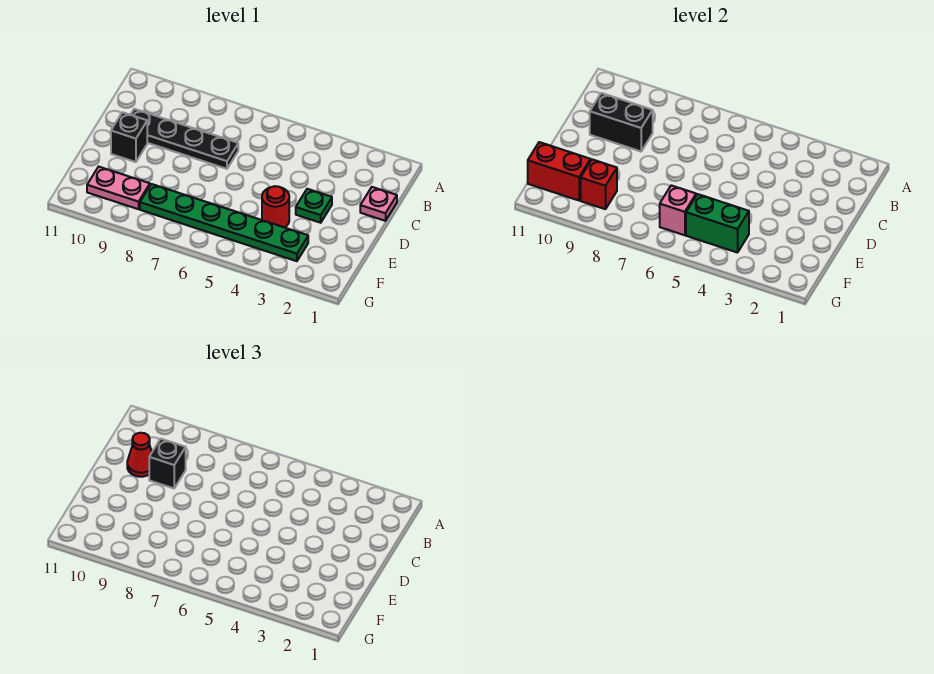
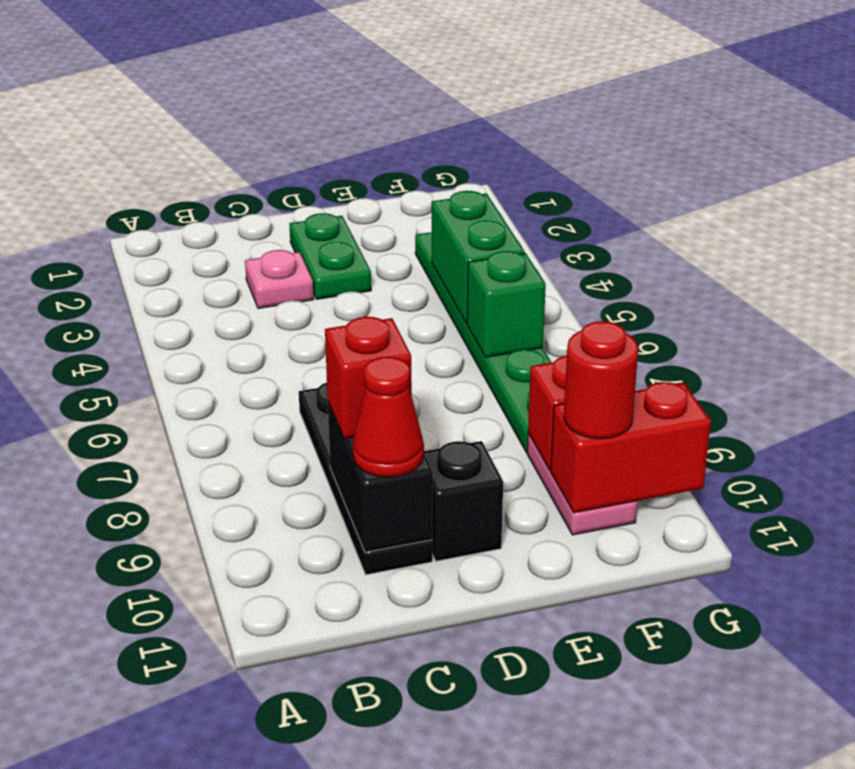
pink plate C1 level 1 -> pink plate C3 level 1
black brick C9 level 3 -> red brick C9 level 3
green plate D3 level 1 -> green plate D2:D3 level 1
red round brick E4 level 1 -> red round brick F10 level 3
pink brick F6 level 2 -> green brick F6 level 2
red brick F10:F11 level 2 -> red brick F10:G10 level 2

